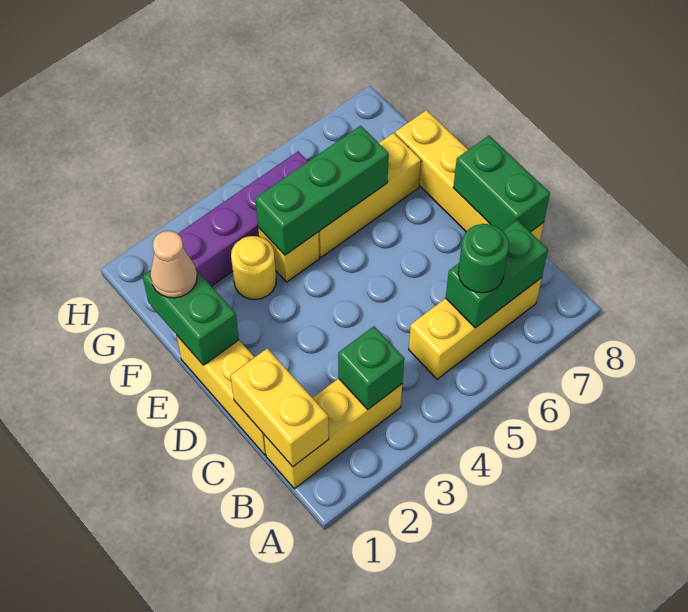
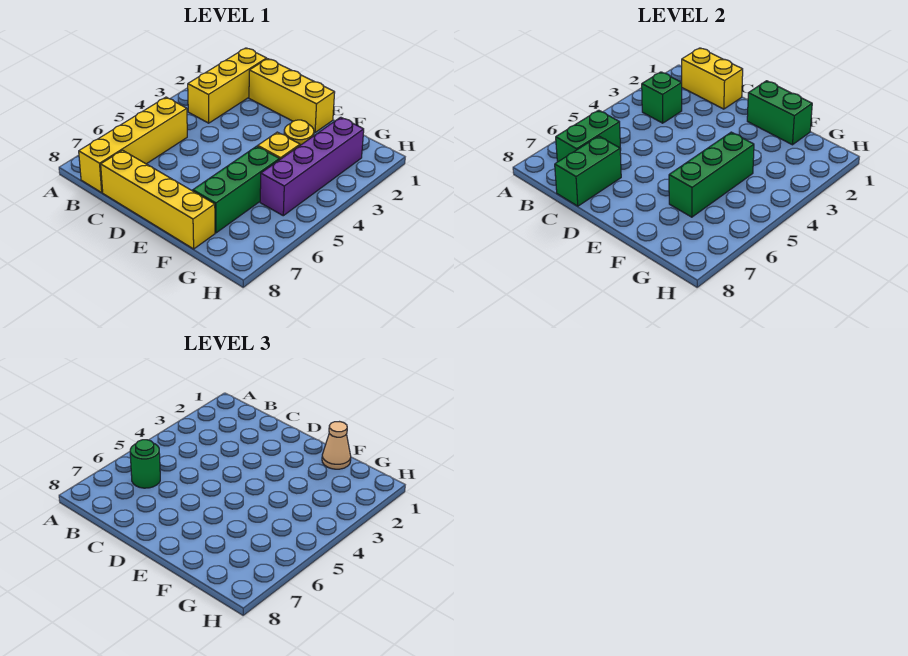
yellow brick B5:B7 level 1 -> yellow brick B5:B8 level 1
green brick C8:D8 level 2 -> green brick C7:C8 level 2
yellow brick F5:F7 level 1 -> green brick F5:F7 level 1

